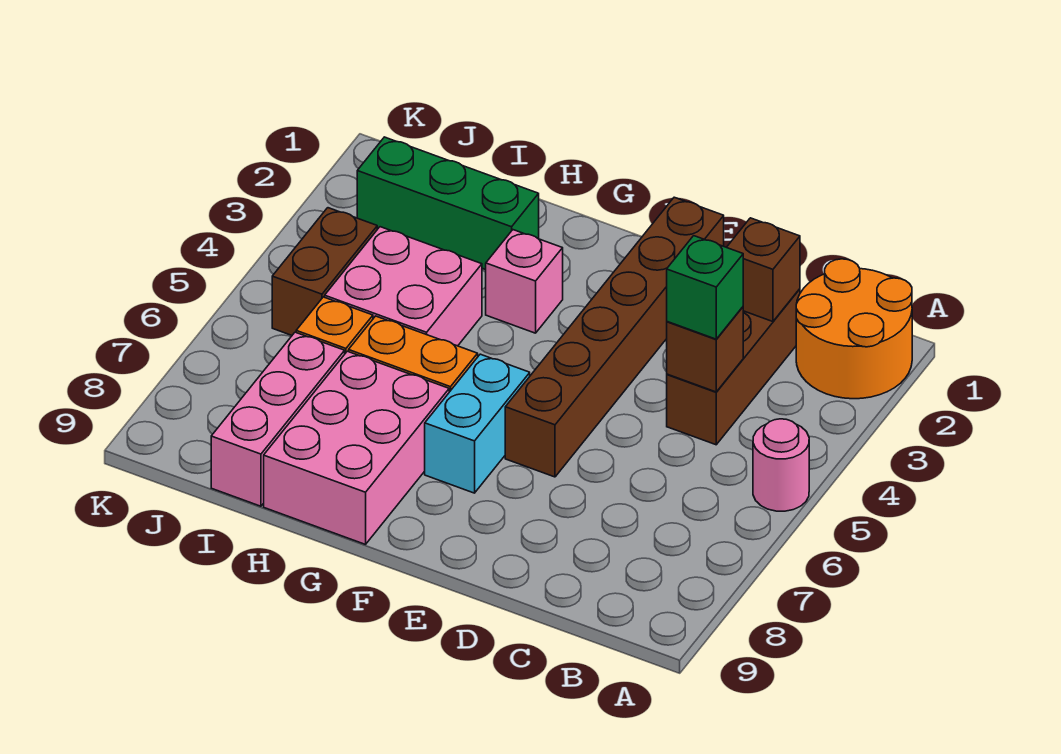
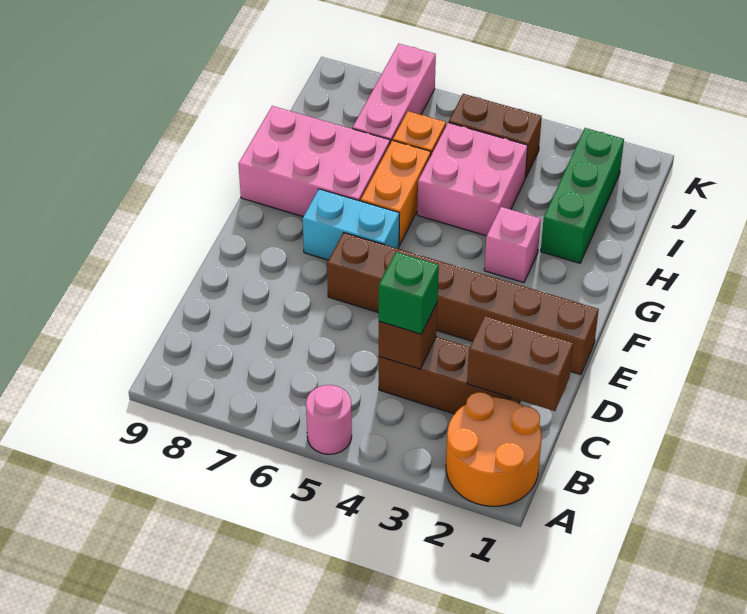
brown brick C2 level 2 -> brown brick C1:C2 level 2
pink brick I7:I9 level 1 -> pink brick I7:K7 level 1

